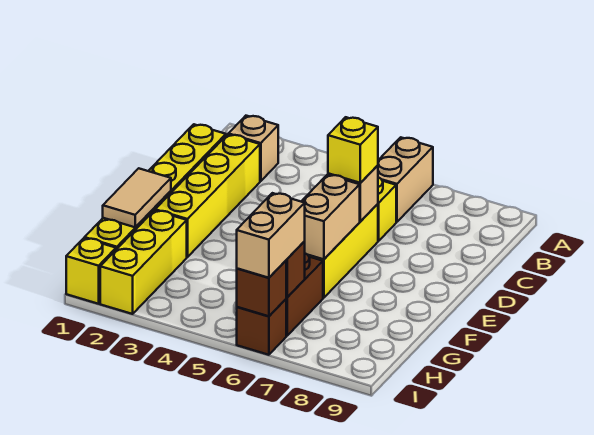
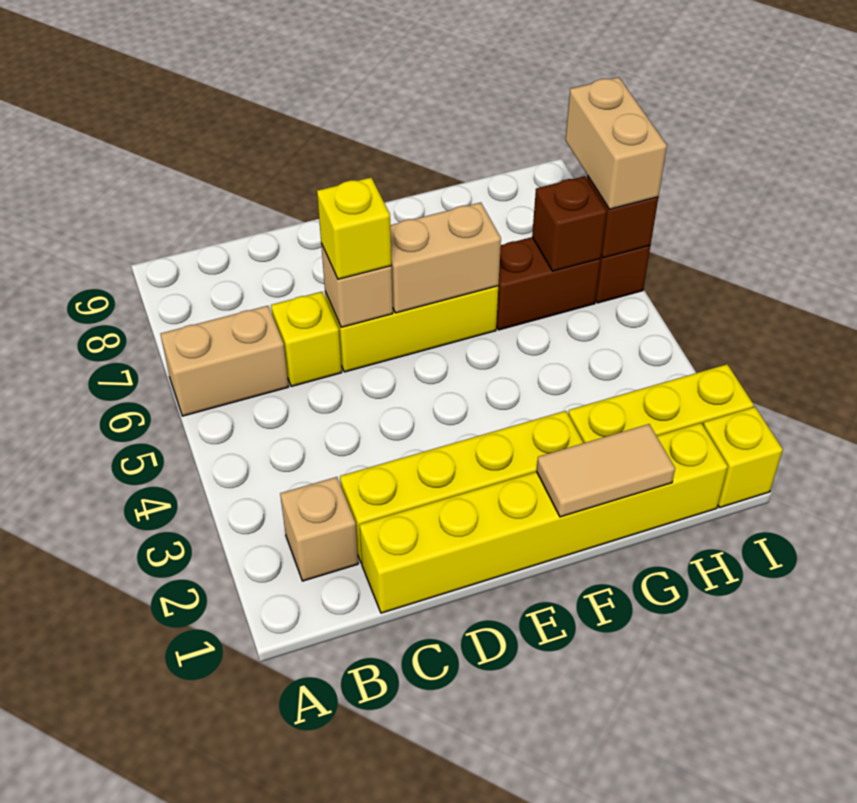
tan brick H6:I6 level 3 -> tan brick I6:I7 level 3

